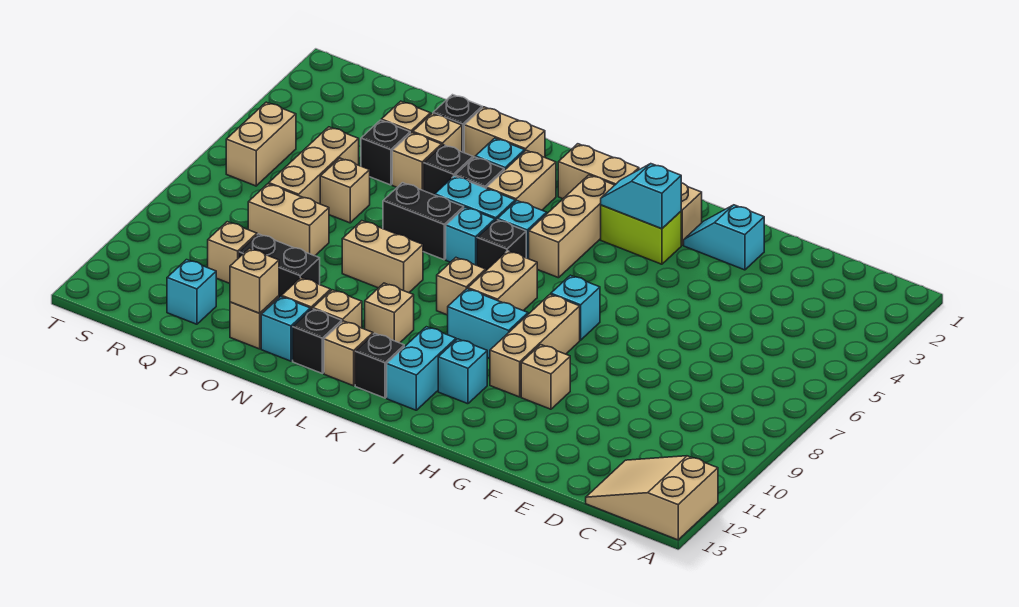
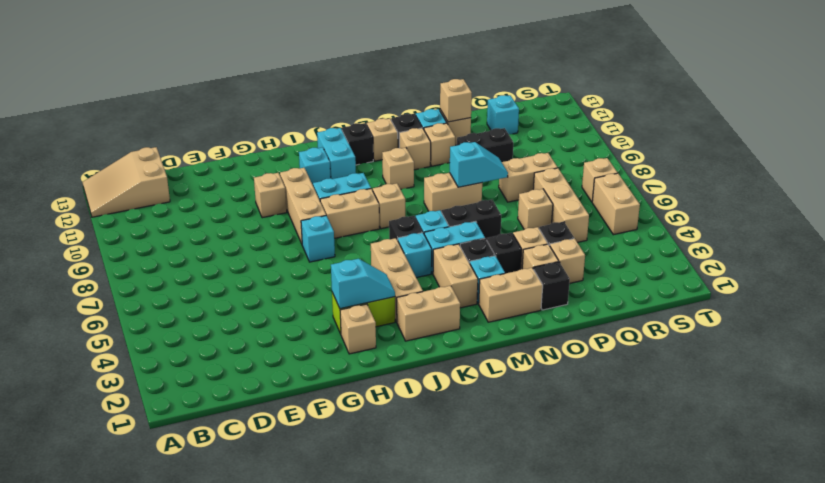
tan slope A12:C13 level 1 top A -> tan slope A12:C13 level 1 top C
cyan slope F2:G2 level 1 top F -> cyan slope N8:O8 level 2 top N
tan brick J7:J8 level 1 -> tan brick I8:J8 level 1
tan brick Q10 level 1 -> tan brick S7 level 1

